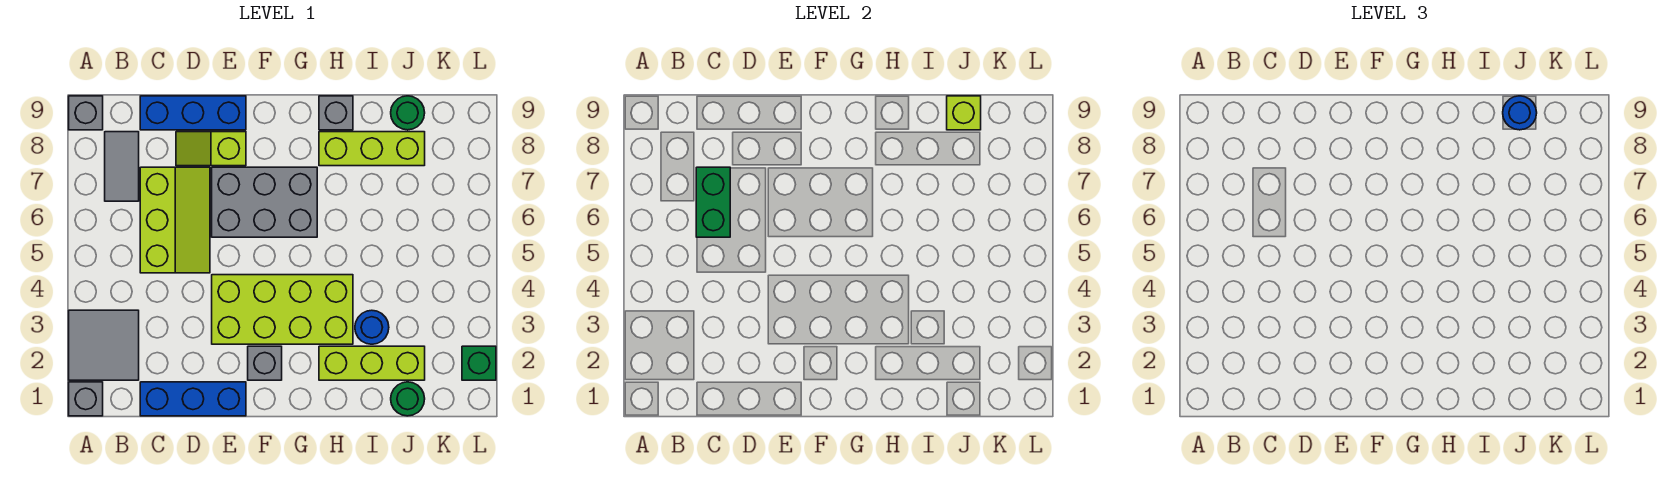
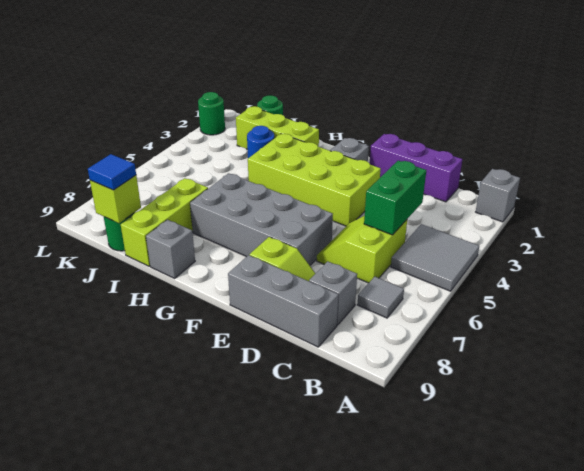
grey tile A2:B3 level 1 -> grey tile A4:B5 level 1
grey brick A9 level 1 -> grey brick C8 level 1
grey tile B7:B8 level 1 -> grey tile B7 level 1
blue brick C1:E1 level 1 -> purple brick C1:E1 level 1
lime slope C5:D7 level 1 top C -> lime slope C5:D6 level 1 top C
green brick C6:C7 level 2 -> green brick C4:C5 level 2
blue brick C9:E9 level 1 -> grey brick C9:E9 level 1
grey brick E6:G7 level 1 -> grey brick E6:H7 level 1
lime brick H8:J8 level 1 -> lime brick I7:I9 level 1
blue round brick J9 level 3 -> blue tile J9 level 3
green brick L2 level 1 -> green round brick L2 level 1

